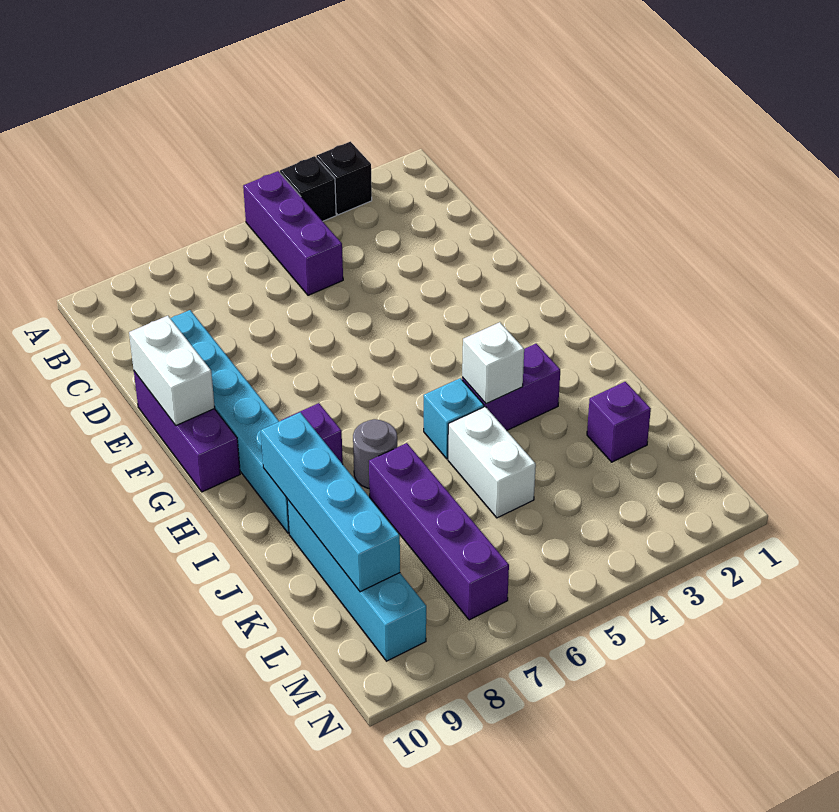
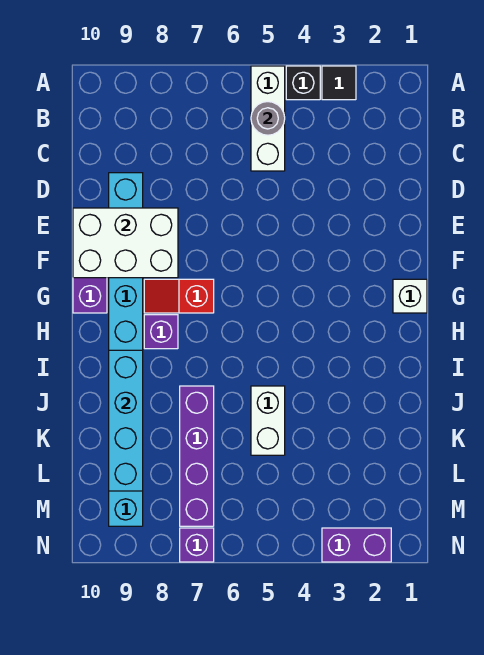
black brick A3 level 1 -> black tile A3 level 1
purple brick A5:C5 level 1 -> white brick A5:C5 level 1
white brick E10:F10 level 2 -> white brick E8:F10 level 2
none -> red slope G7:G8 level 1 top 7
purple brick I3:I4 level 1 -> purple brick N2:N3 level 1
white brick I4 level 2 -> white brick G1 level 1
cyan brick I5 level 1 -> none
grey round brick I7 level 1 -> grey round brick B5 level 2
purple brick K2 level 1 -> purple brick N7 level 1

